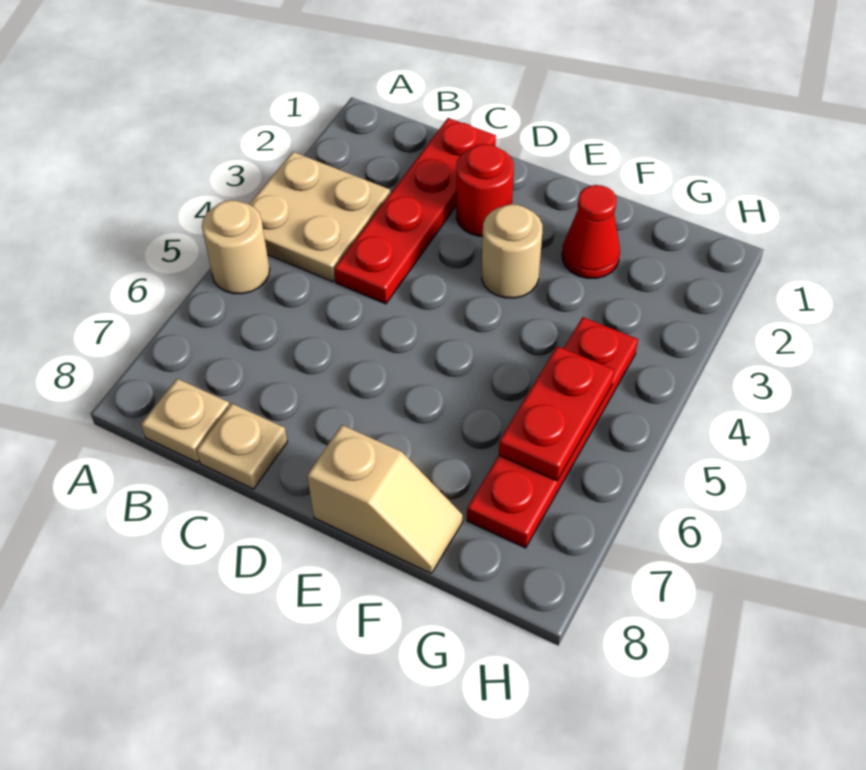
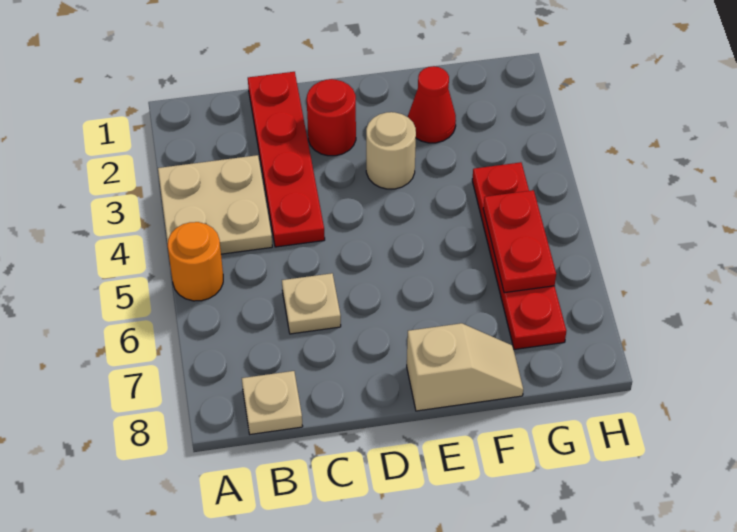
tan round brick A5 level 1 -> orange round brick A5 level 1
tan plate C8 level 1 -> tan plate C6 level 1

